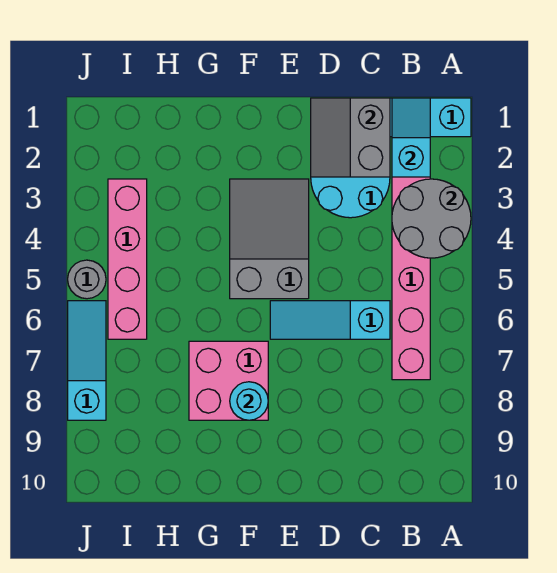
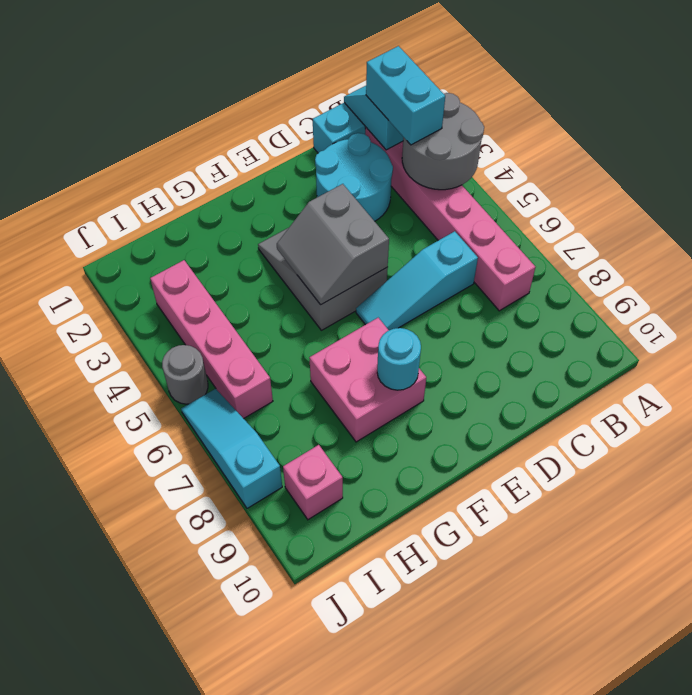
none -> cyan brick B2:B3 level 3
grey slope C1:D2 level 2 top C -> grey slope E4:F5 level 2 top E
none -> pink brick I9 level 1

